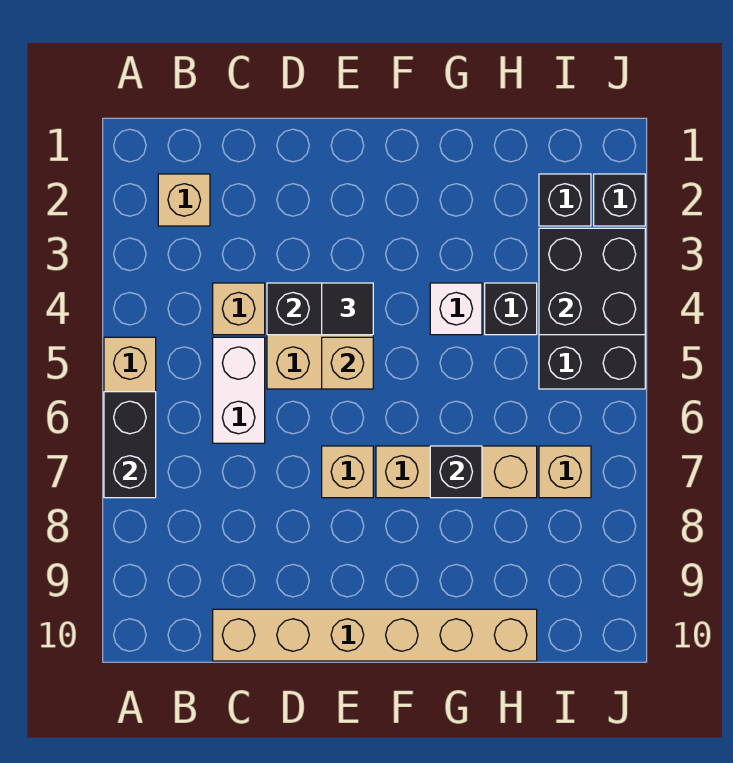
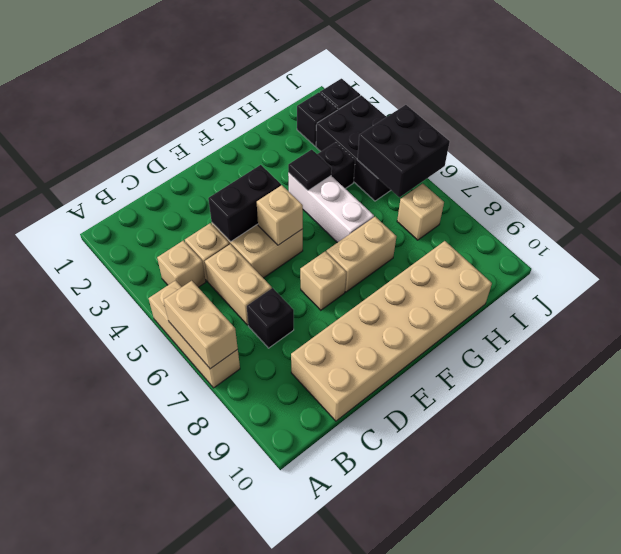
black brick A6:A7 level 2 -> tan brick A6:A7 level 2
tan brick B2 level 1 -> tan brick B4 level 1
white brick C5:C6 level 1 -> tan brick C5:C6 level 1
tan brick C10:H10 level 1 -> tan brick C9:H10 level 1
black tile E4 level 3 -> black tile G4 level 2
tan brick F7:H7 level 1 -> tan brick F7:G7 level 1
white brick G4 level 1 -> white brick G4:G6 level 1
black brick G7 level 2 -> black brick C7 level 1
black brick I3:J4 level 2 -> black brick I5:J6 level 2

